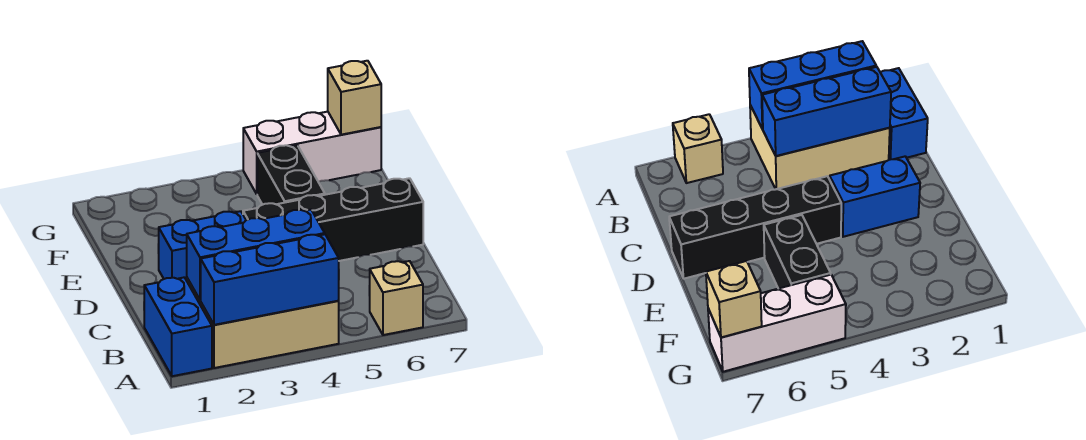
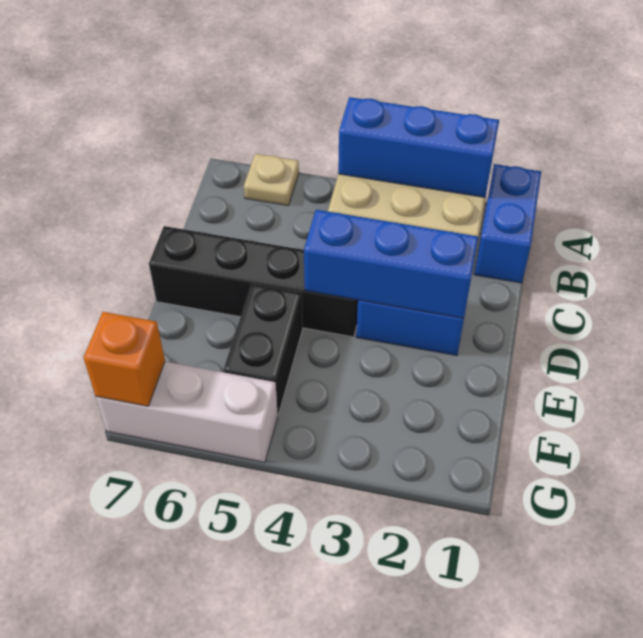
tan brick A6 level 1 -> tan plate A6 level 1
blue brick B2:B4 level 2 -> blue brick D2:D4 level 2
tan brick G7 level 2 -> orange brick G7 level 2

